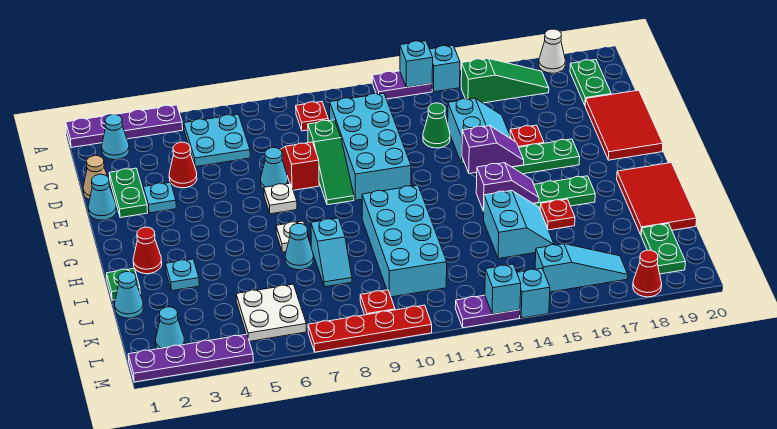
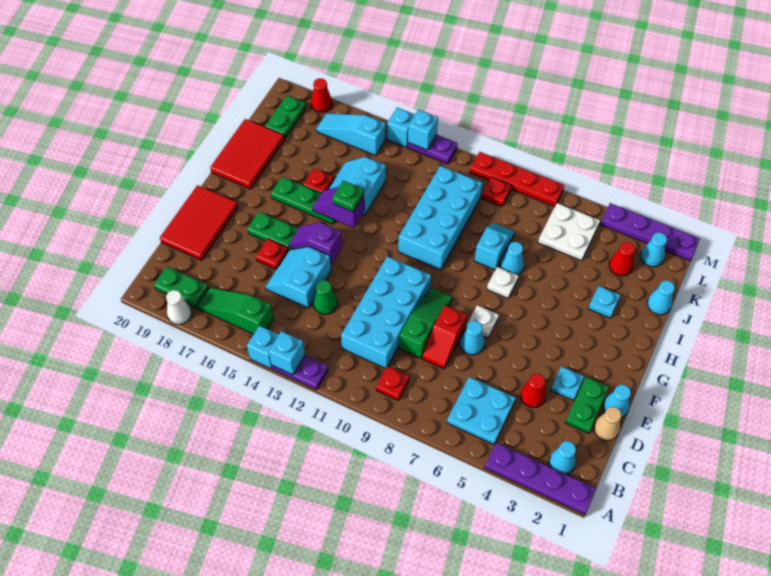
green plate B19:C19 level 1 -> green plate B18:B19 level 1
red cone H2 level 1 -> red cone K3 level 1
green plate I1 level 1 -> green plate H14 level 3

